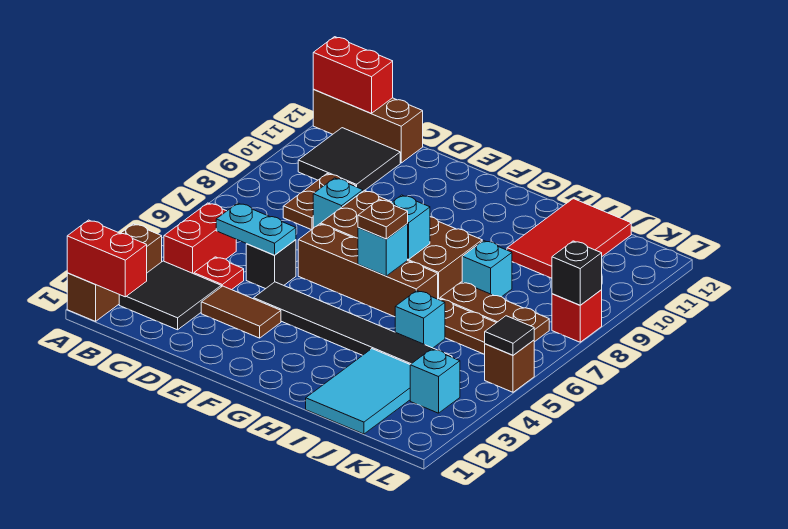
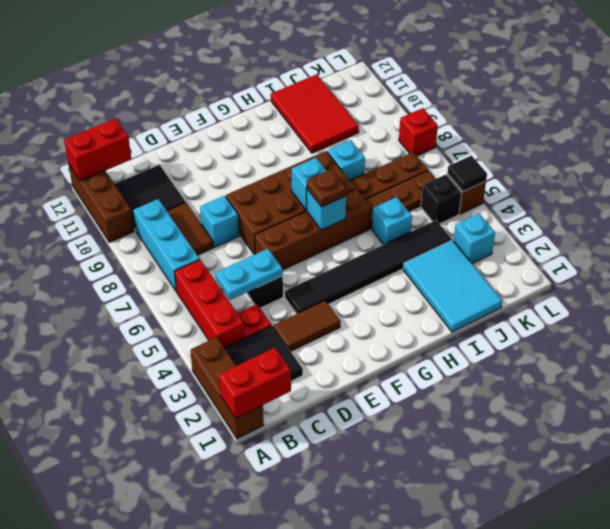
brown brick A12:C12 level 1 -> brown brick A10:A12 level 1
red brick B4:B5 level 1 -> red brick B4:B6 level 1
none -> cyan brick B7:B9 level 1
brown plate C8:C9 level 1 -> brown tile C8:C9 level 1
black brick L8 level 2 -> black brick K5 level 1

